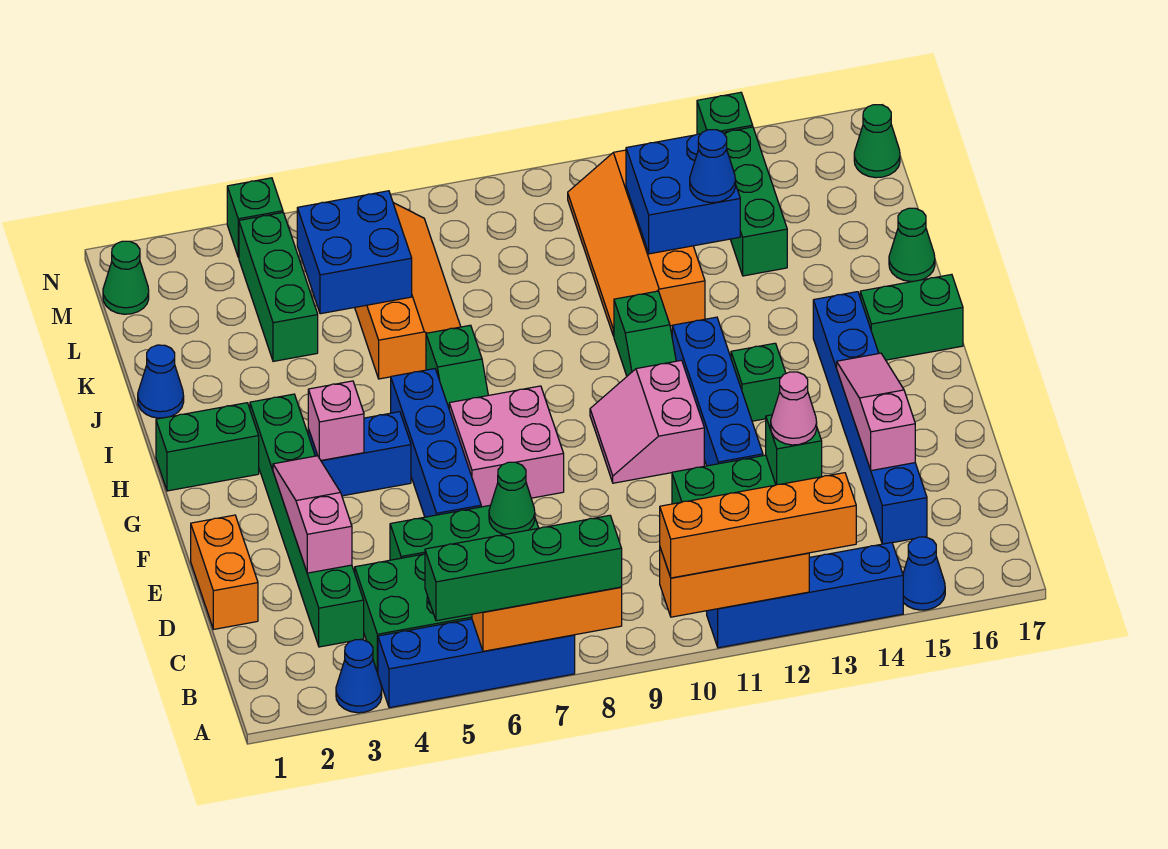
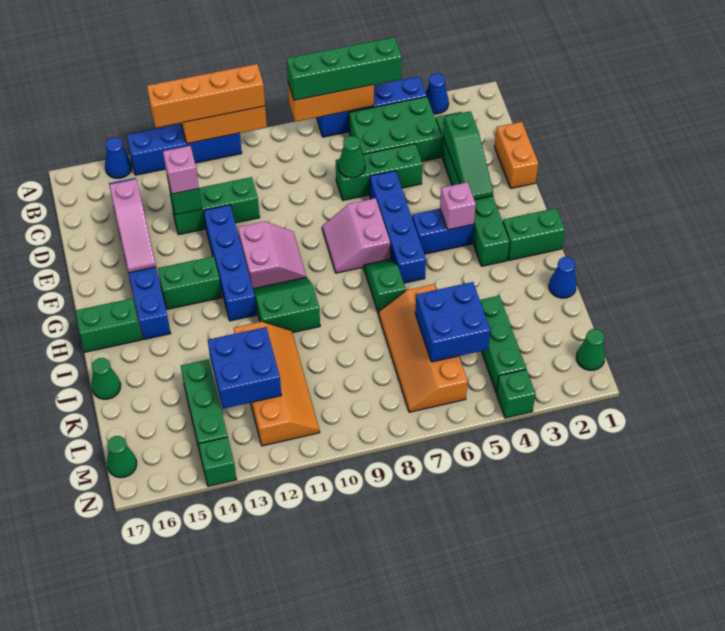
pink slope D3:F3 level 2 top D -> green slope D3:F3 level 2 top D
pink cone D13 level 3 -> pink brick D13 level 3
pink brick F7:G8 level 1 -> pink slope F7:G8 level 1 top 7
green brick G13 level 1 -> green brick G13:G14 level 1
green slope H11:I11 level 1 top I -> green slope H10:I11 level 1 top I
blue cone K13 level 3 -> none

